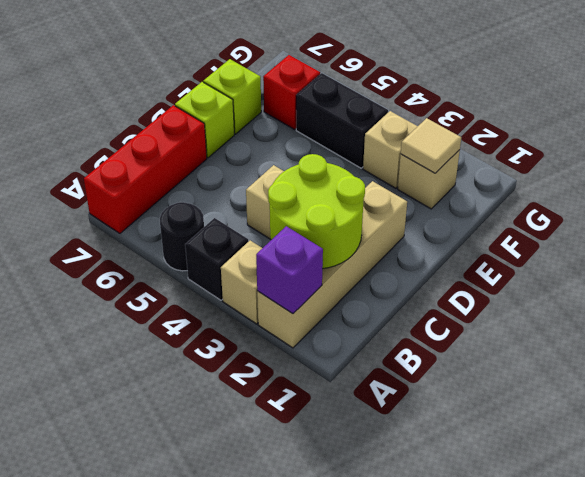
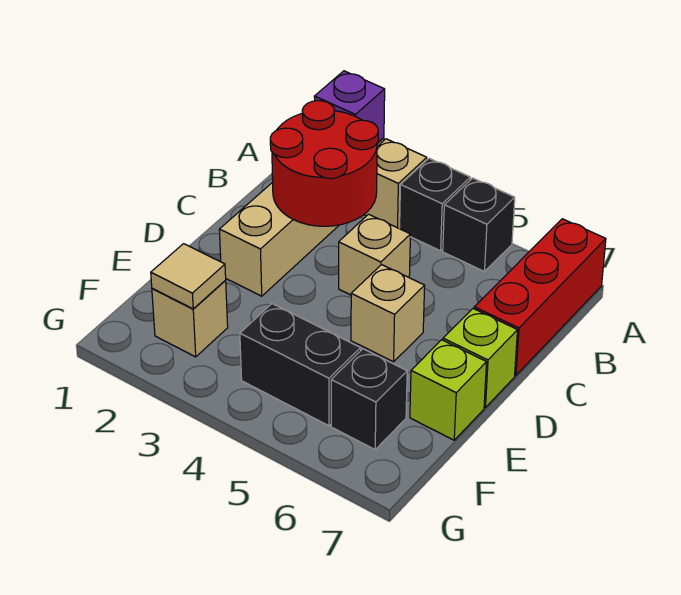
black round brick A5 level 1 -> black brick A5 level 1
lime round brick B2:C3 level 2 -> red round brick B2:C3 level 2
tan brick F3 level 1 -> tan brick D5 level 1
red brick F6 level 1 -> black brick F6 level 1

